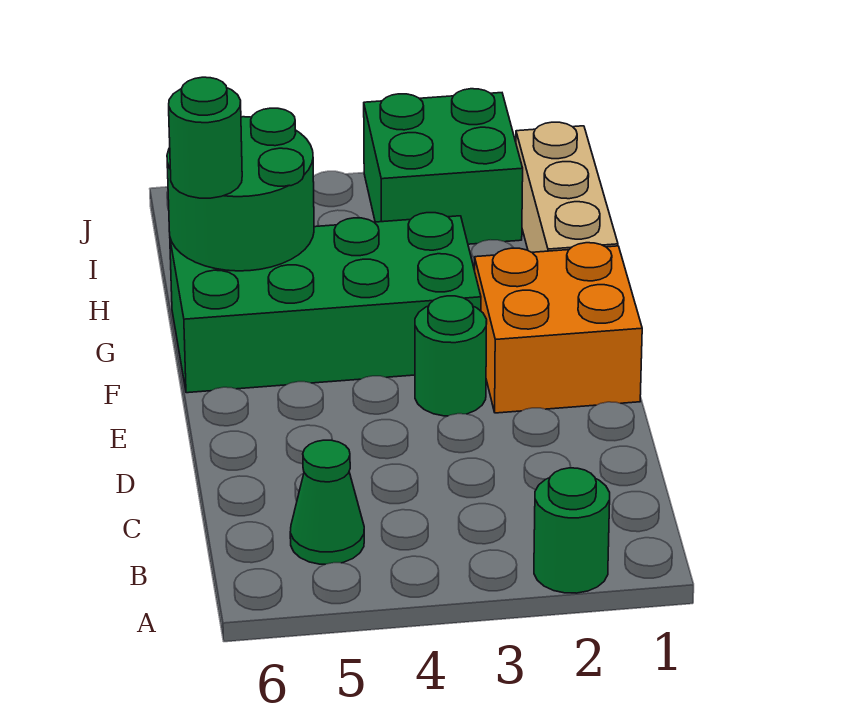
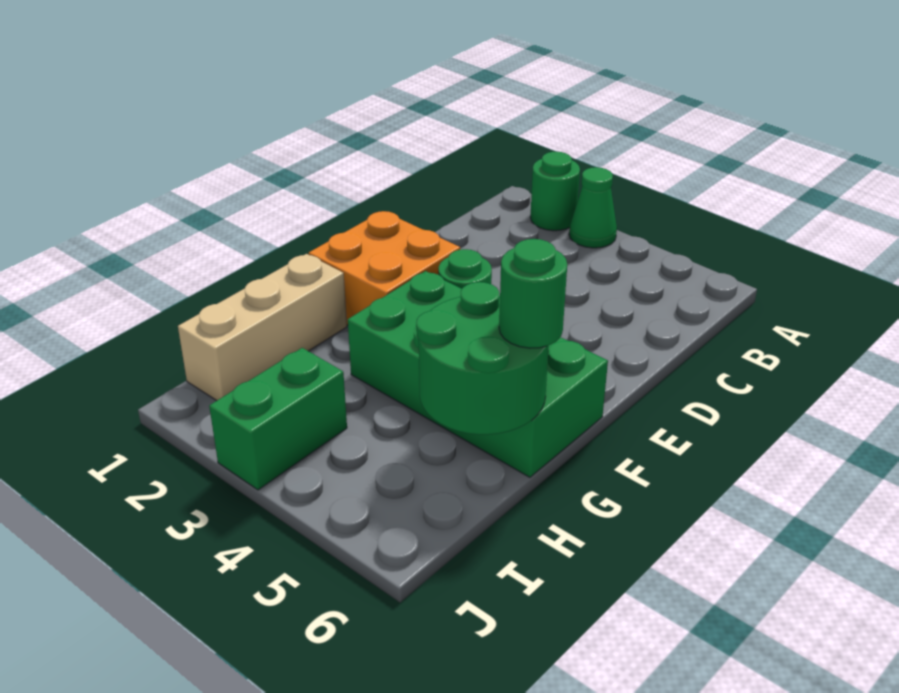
green cone B5 level 1 -> green cone A3 level 1
green brick I2:J3 level 1 -> green brick I3:J3 level 1

